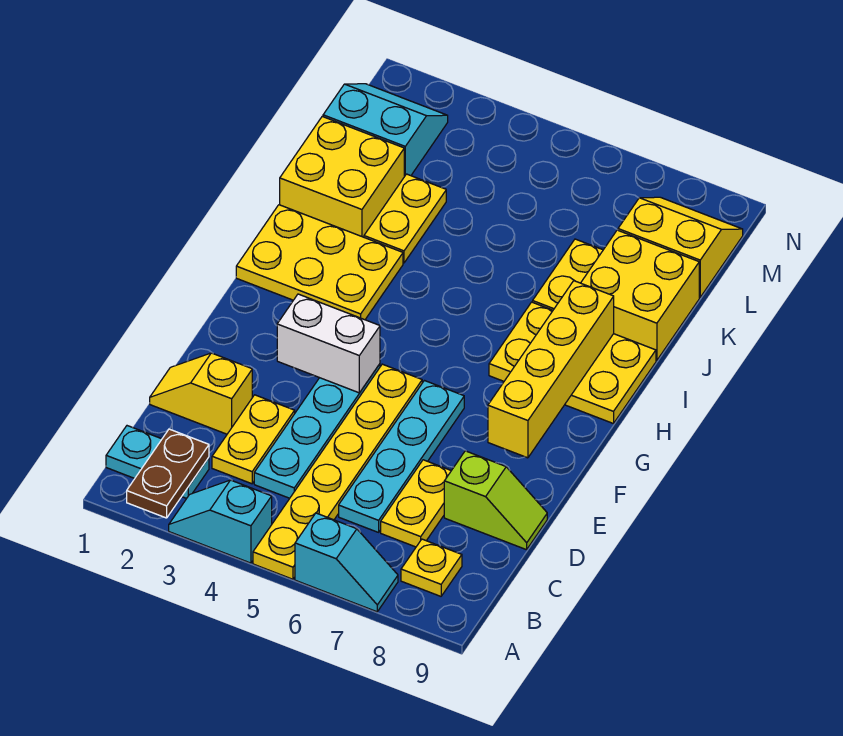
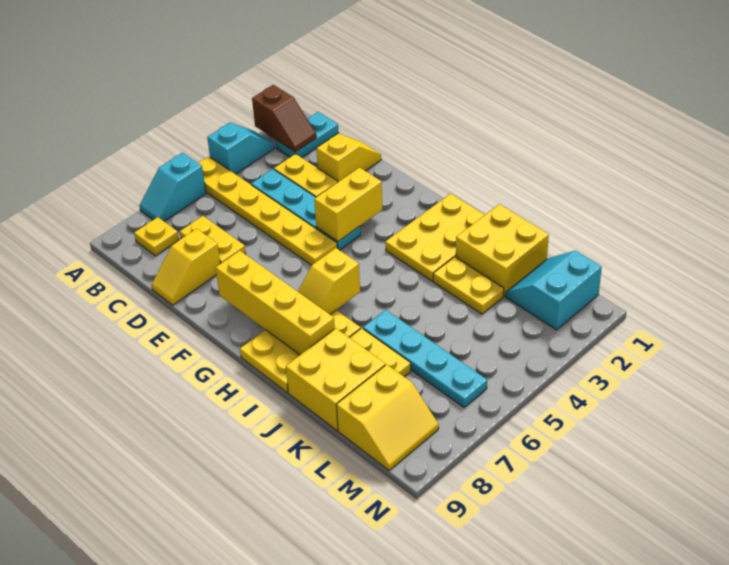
brown plate A2:B2 level 2 -> brown slope A2:B2 level 2 top A
cyan plate C6:F6 level 1 -> cyan plate J6:M6 level 1
lime slope D8:D9 level 1 top 8 -> yellow slope D8:D9 level 1 top 8
white brick F3:F4 level 2 -> yellow brick F3:F4 level 2
none -> yellow slope H6:H7 level 2 top 6
cyan slope L1:M2 level 1 top L -> cyan slope L1:M2 level 1 top M

